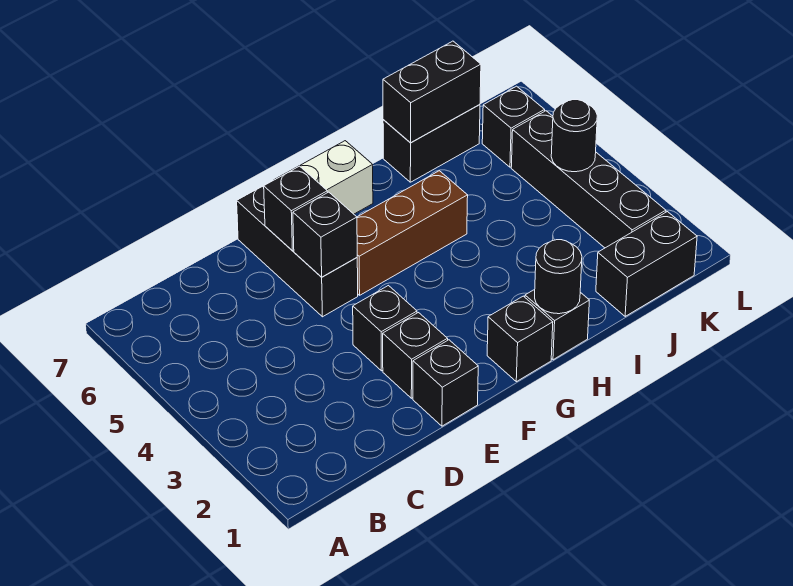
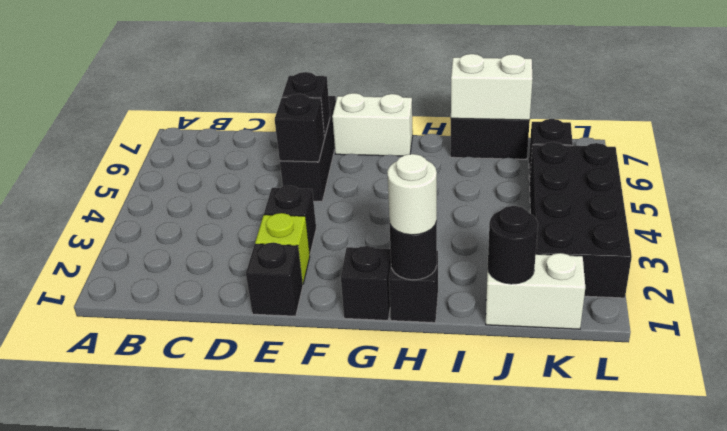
black brick E2 level 1 -> lime brick E2 level 1
brown brick F5:H5 level 1 -> none
none -> white round brick H1 level 3
black brick I7:J7 level 2 -> white brick I7:J7 level 2
black brick J1:K1 level 1 -> white brick J1:K1 level 1
black brick K2:K5 level 1 -> black brick K2:L5 level 1
black round brick K4 level 2 -> black round brick J1 level 2

